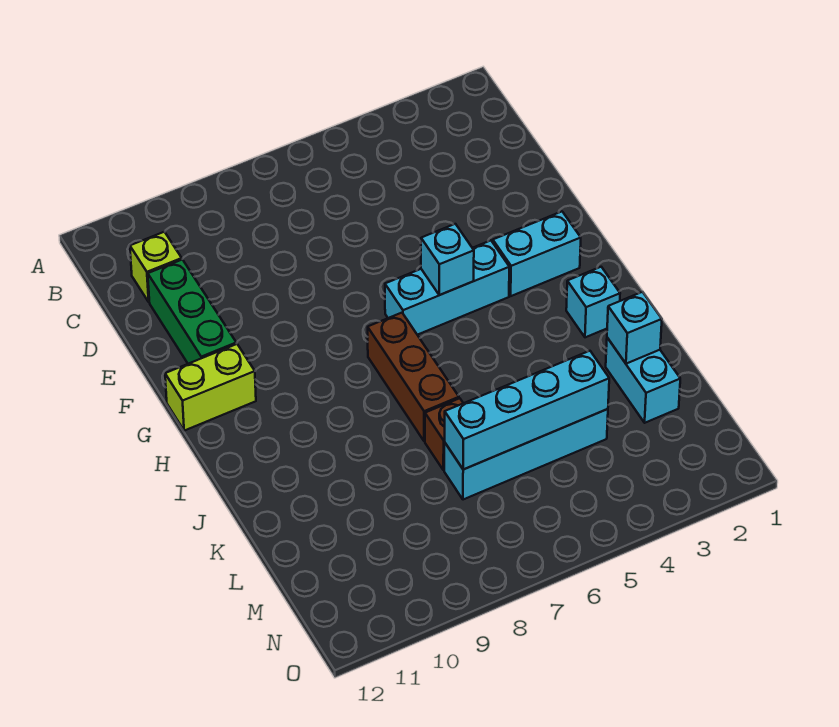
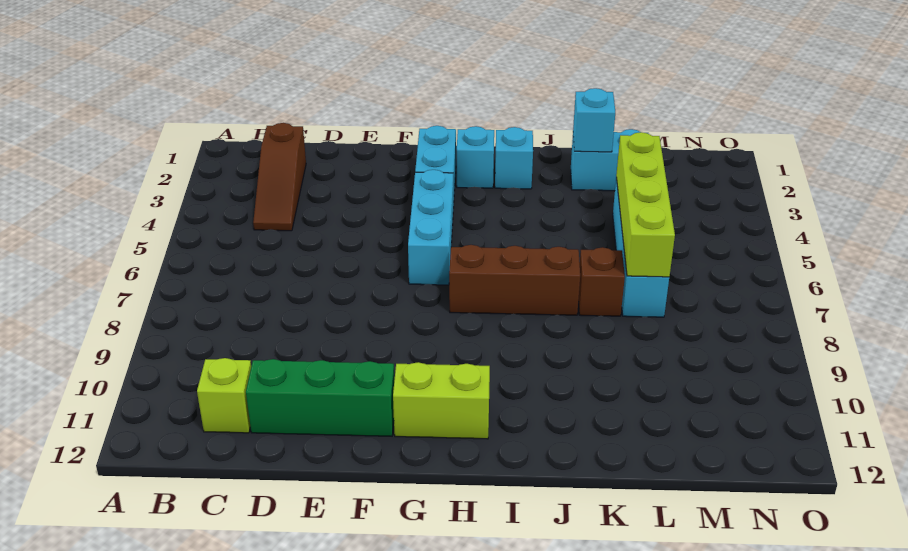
none -> brown slope C2:C4 level 1 top 2
cyan brick G5 level 2 -> cyan brick H2 level 1
lime brick G11:G12 level 1 -> lime brick G11:H11 level 1
cyan brick L4:L7 level 2 -> lime brick L4:L7 level 2

